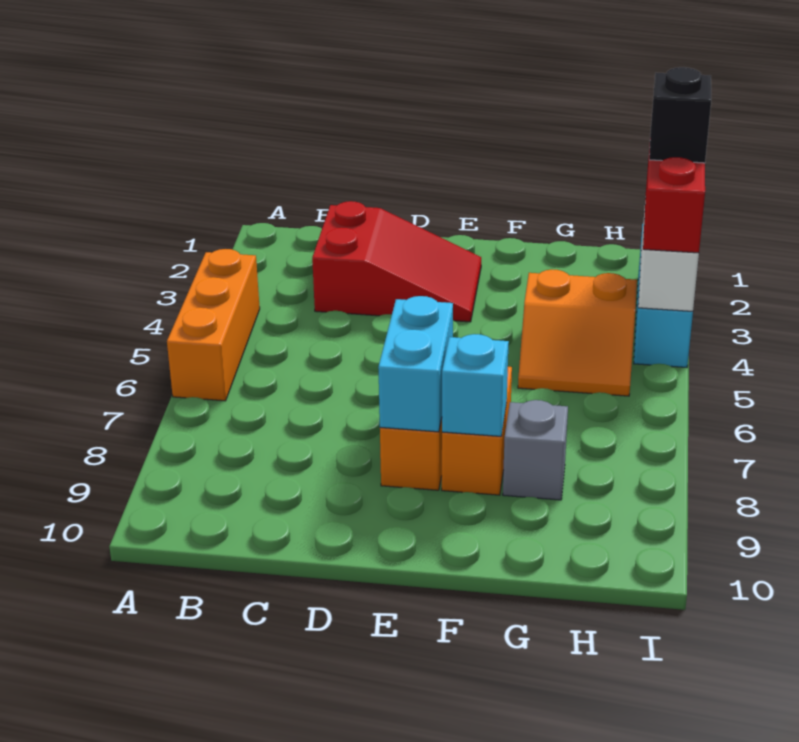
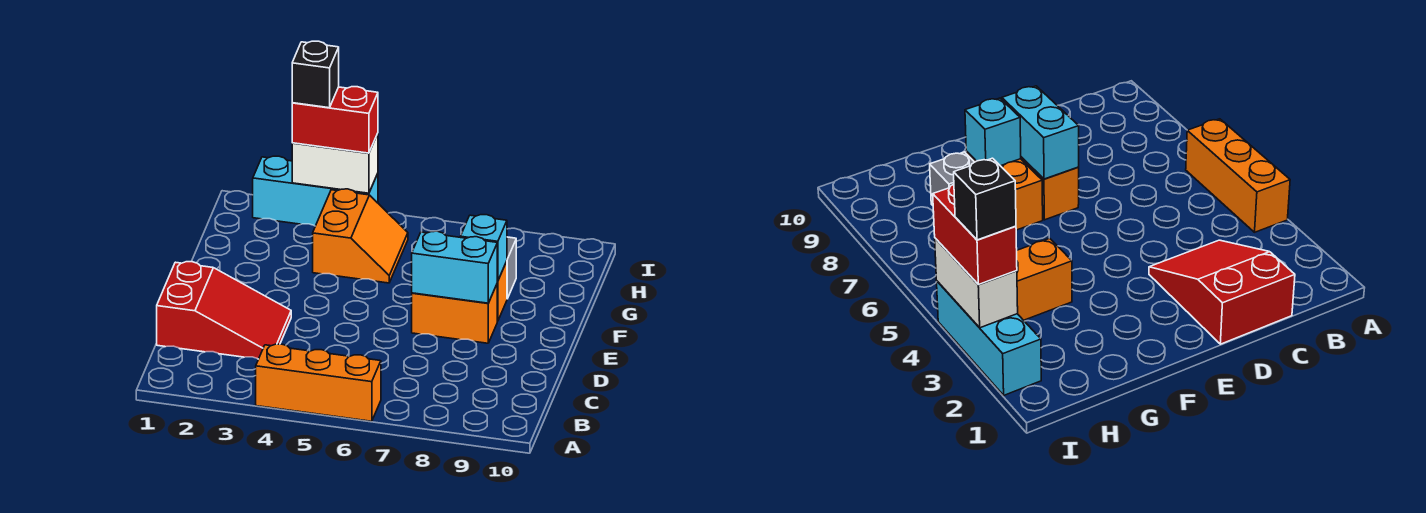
red slope C2:E3 level 1 top C -> red slope C1:D3 level 1 top 1

